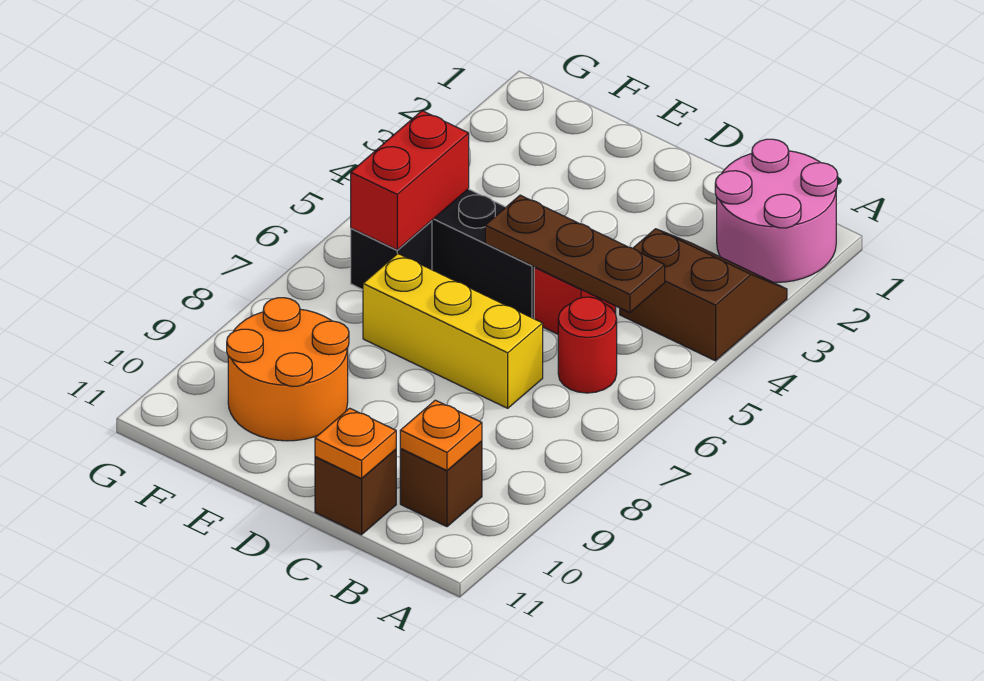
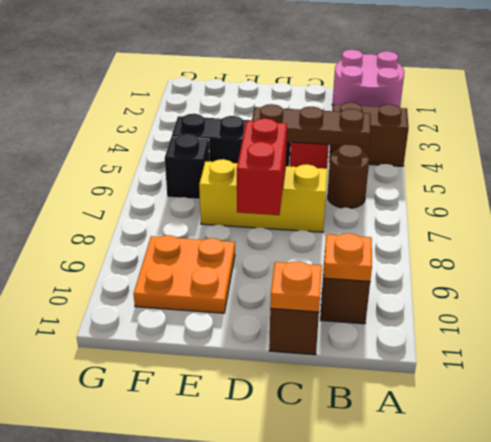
red round brick B6 level 1 -> brown round brick B6 level 1
orange round brick E9:F10 level 1 -> orange plate E9:F10 level 1
red brick F5:F6 level 2 -> red brick D7:D8 level 2

